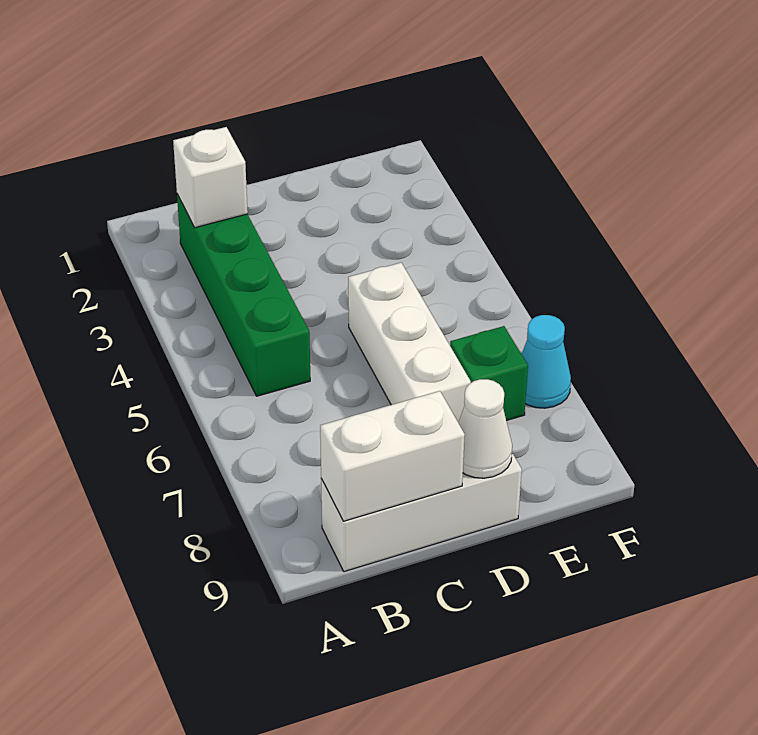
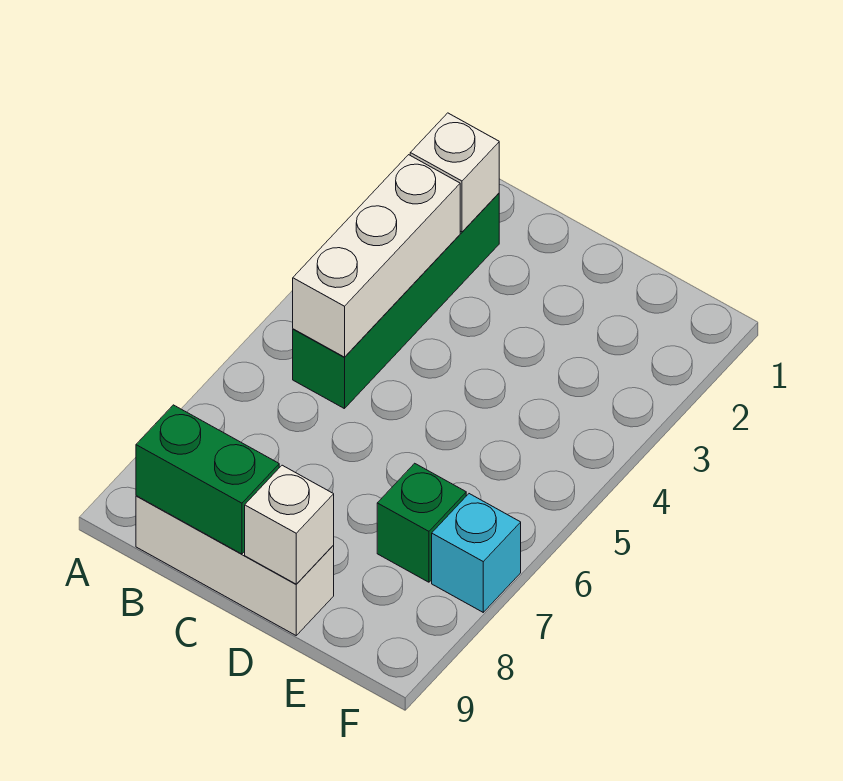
white brick B9:C9 level 2 -> green brick B9:C9 level 2
white brick D5:D7 level 1 -> white brick B3:B5 level 2
white cone D9 level 2 -> white brick D9 level 2
cyan cone F7 level 1 -> cyan brick F7 level 1

